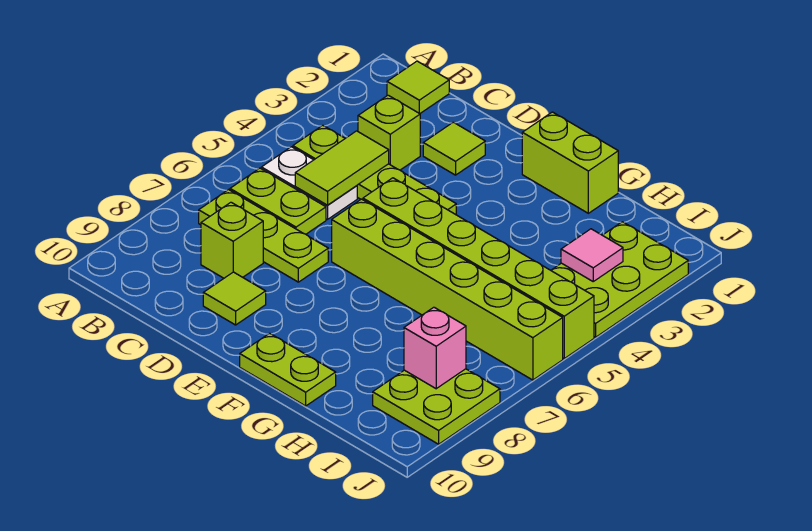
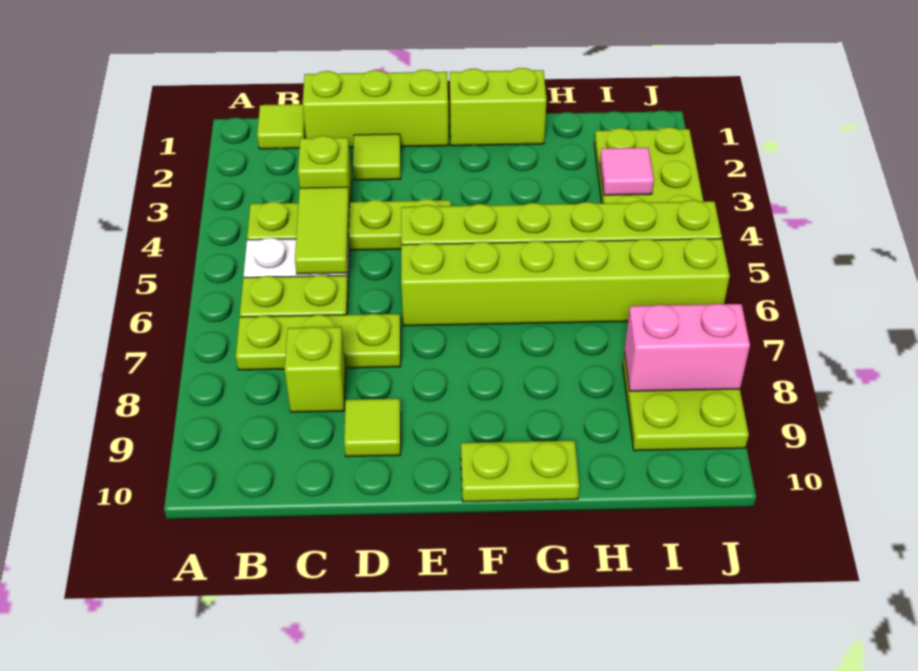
none -> lime brick C1:E1 level 1
pink brick I8 level 2 -> pink brick I8:J8 level 2

